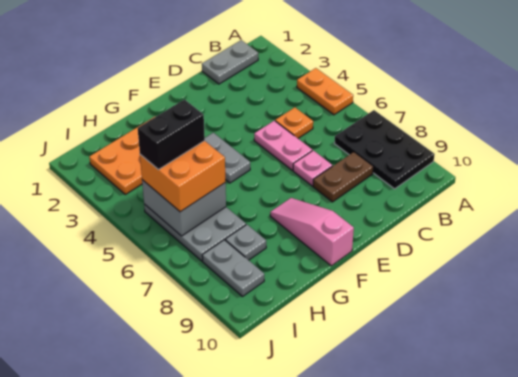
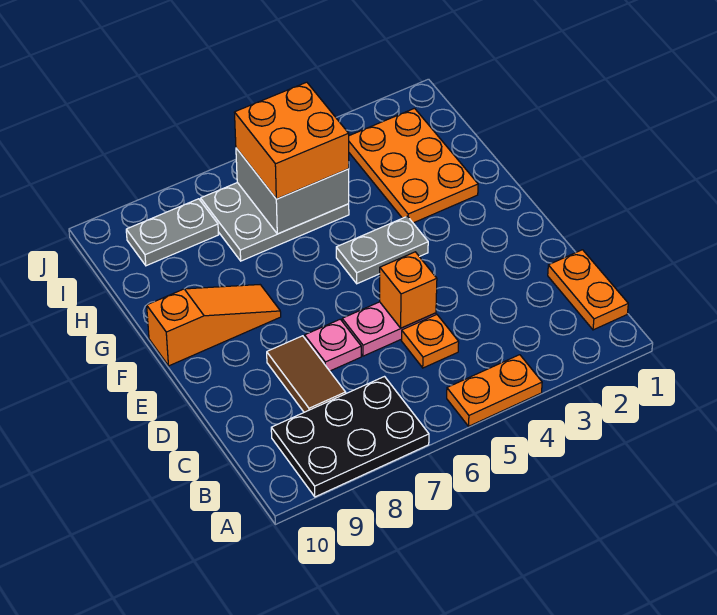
grey plate B1:C1 level 1 -> orange plate B1:C1 level 1
brown plate C8:D8 level 1 -> brown tile C8:D8 level 1
none -> orange brick D5 level 2
pink slope F8:F10 level 1 top 10 -> orange slope F8:F10 level 1 top 10
black brick H5:I5 level 4 -> none
grey plate H8 level 1 -> none

